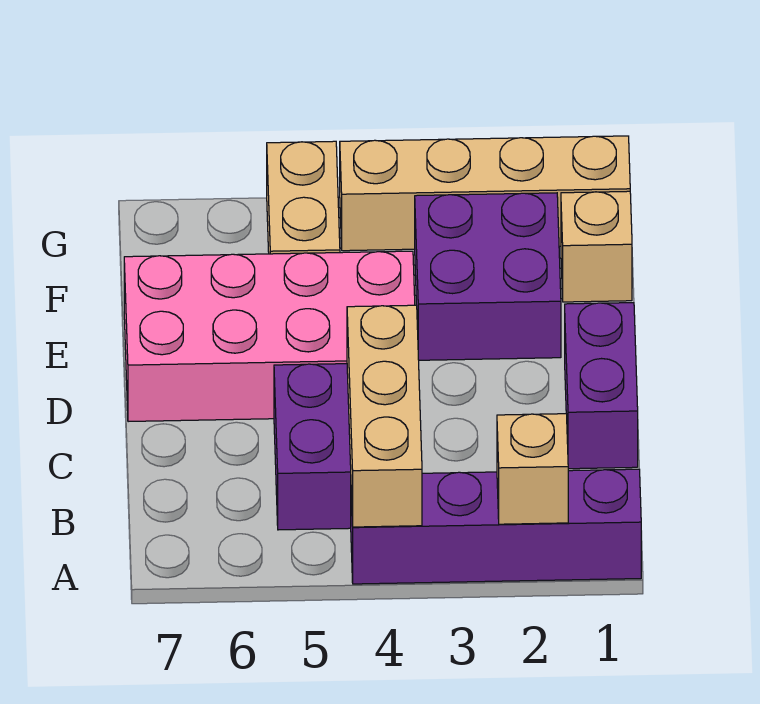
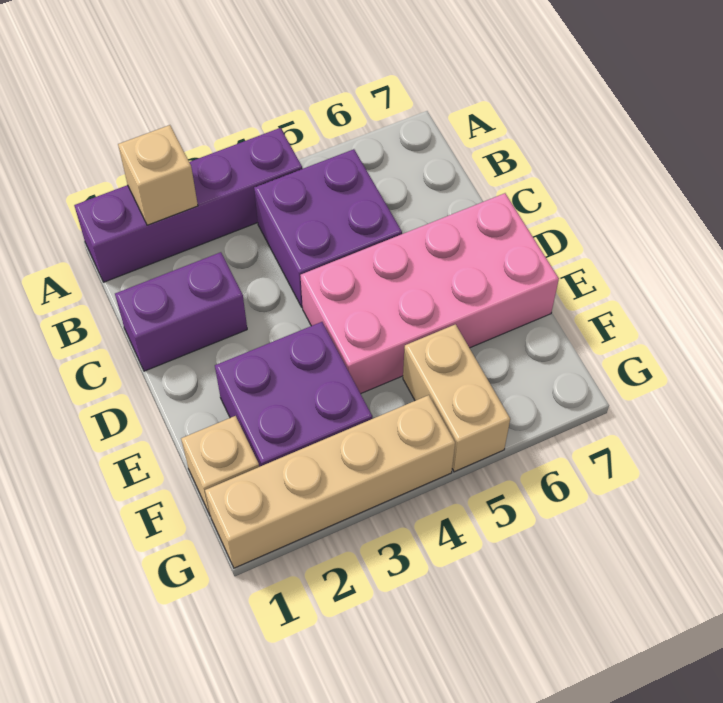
tan brick A4:C4 level 2 -> none
purple brick C1:D1 level 1 -> purple brick C1:C2 level 1

